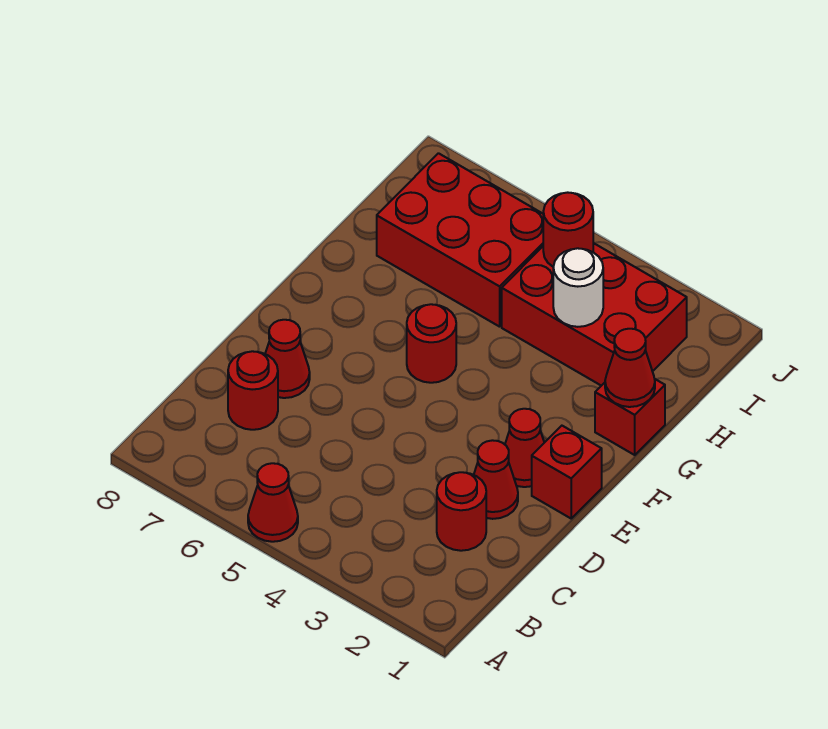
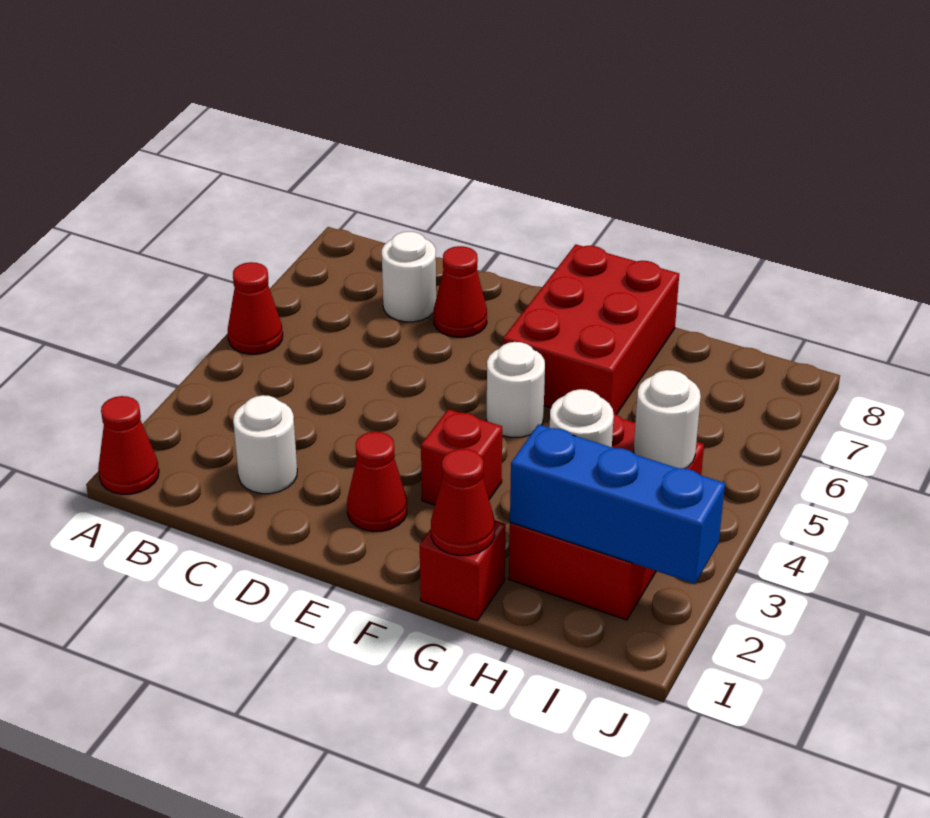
red round brick C2 level 1 -> white round brick C2 level 1
red round brick C7 level 1 -> white round brick C7 level 1
red cone D2 level 1 -> red cone A1 level 1
red brick E1 level 1 -> red brick F3 level 1
red round brick F5 level 1 -> white round brick F5 level 1
none -> blue brick H2:J2 level 2
red brick H5:I7 level 1 -> red brick F6:G8 level 1
red round brick I4 level 2 -> white round brick I4 level 2

